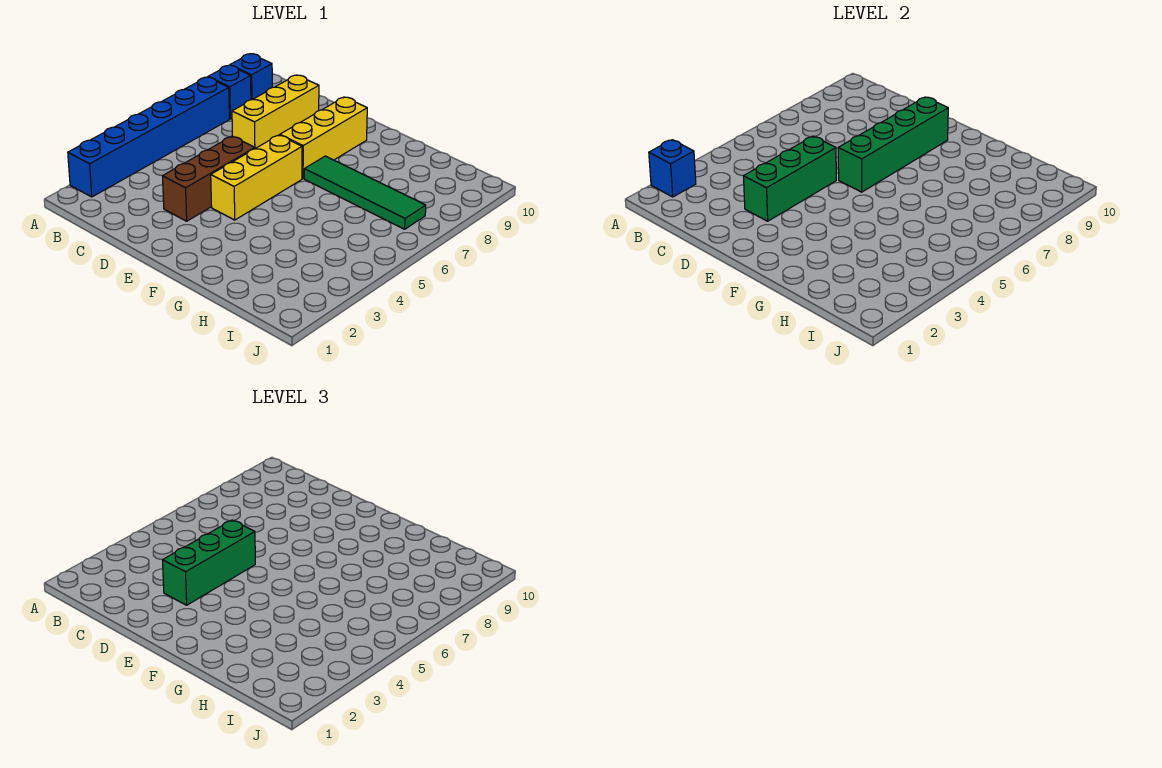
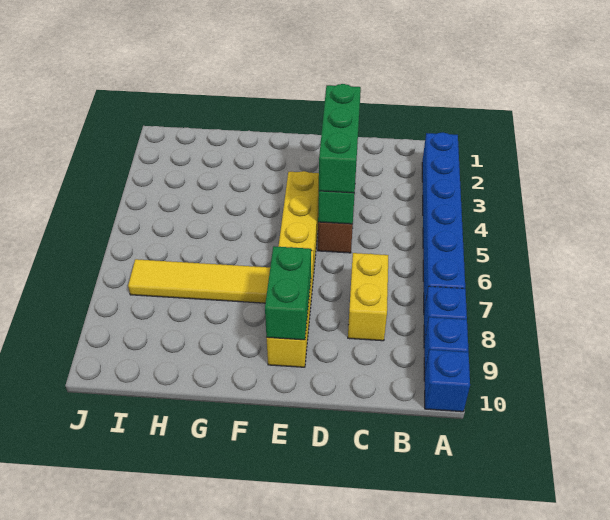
blue brick A2 level 2 -> blue brick A10 level 1
yellow brick C7:C9 level 1 -> yellow brick C7:C8 level 1
green brick E6:E9 level 2 -> green brick E8:E9 level 2
green tile F7:I7 level 1 -> yellow tile F7:I7 level 1

